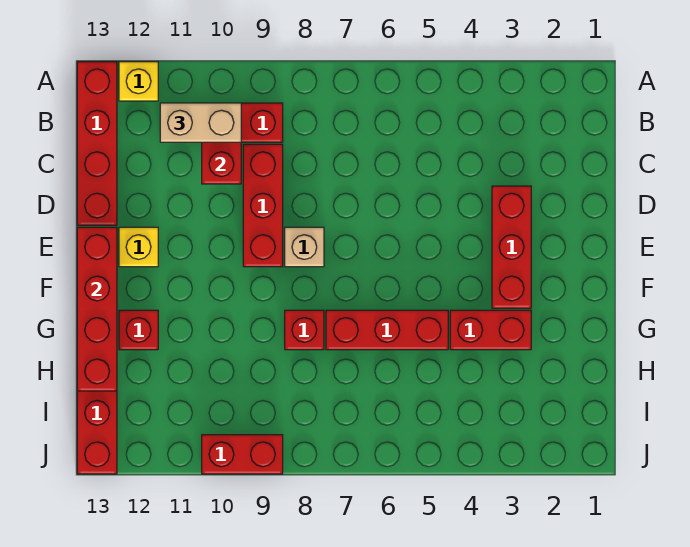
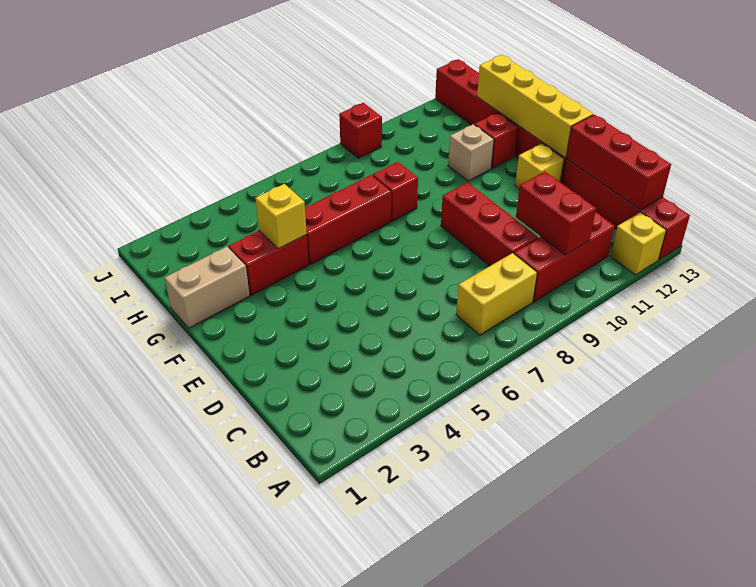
none -> yellow brick B7:B8 level 1
tan brick B10:B11 level 3 -> tan brick G1:G2 level 1
red brick D3:F3 level 1 -> red brick B13:D13 level 2
tan brick E8 level 1 -> tan brick G11 level 1
red brick E13:H13 level 2 -> yellow brick E13:H13 level 2
none -> yellow brick G4 level 2
red brick J9:J10 level 1 -> red brick J9 level 1

